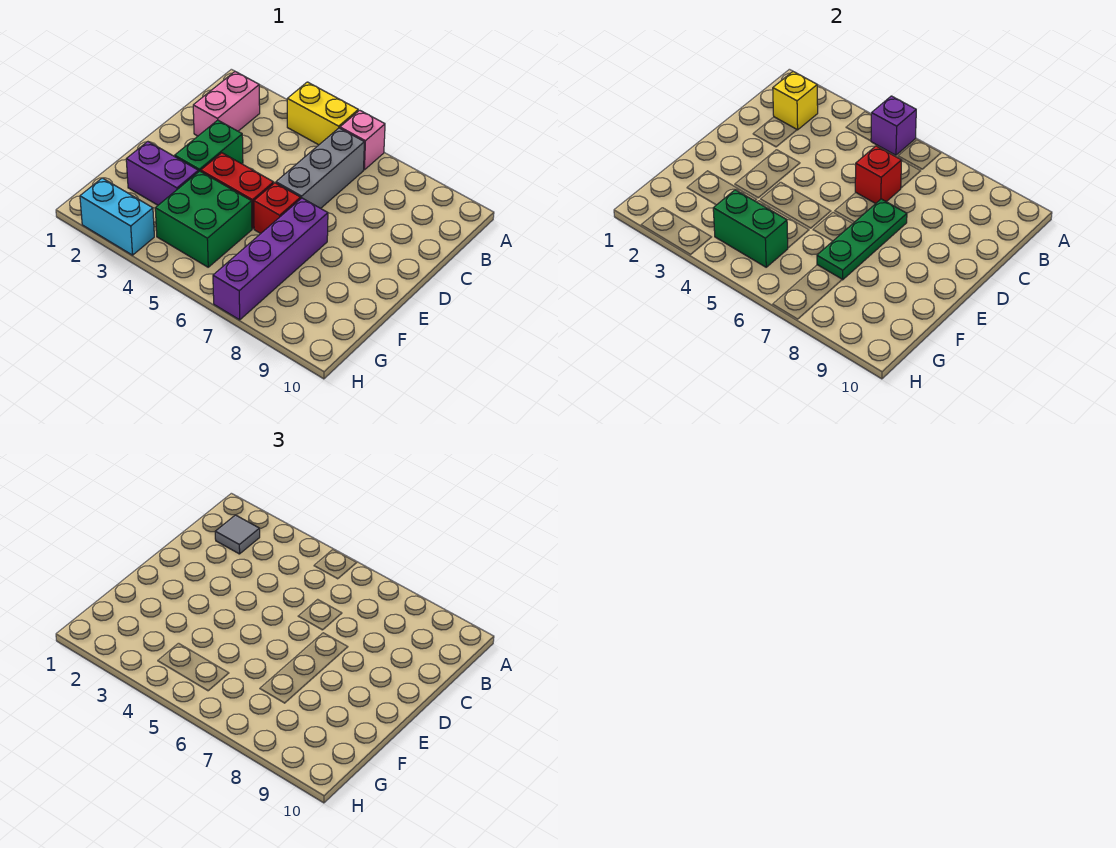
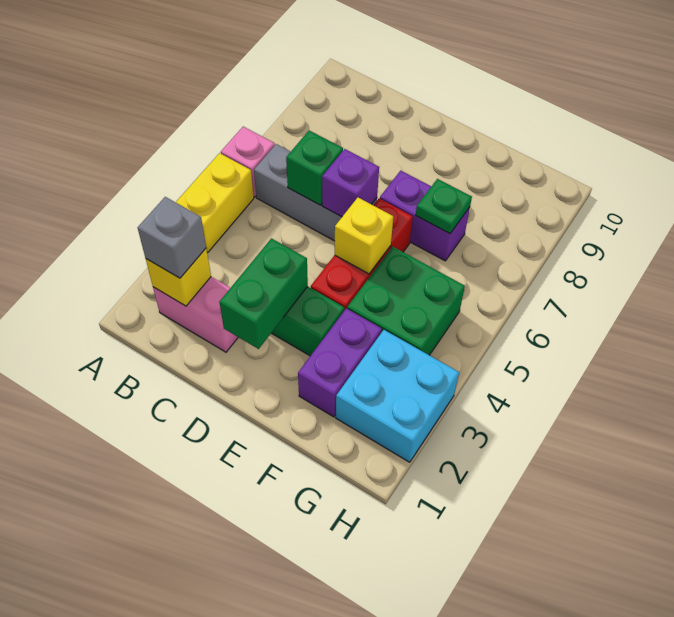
purple brick A5 level 2 -> purple brick D6 level 2
grey tile B2 level 3 -> grey brick B2 level 3
red brick C6 level 2 -> green brick C6 level 2
green plate D7:F7 level 2 -> green plate F7 level 2
none -> yellow brick E5 level 2
purple brick E7:H7 level 1 -> purple brick E7:F7 level 1
green brick G4:G5 level 2 -> green brick D2:D3 level 2
cyan brick H2:H3 level 1 -> cyan brick G2:H3 level 1

